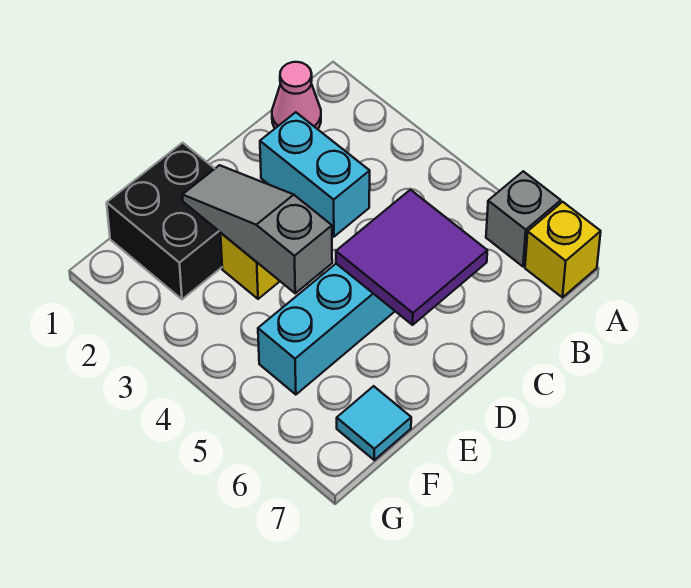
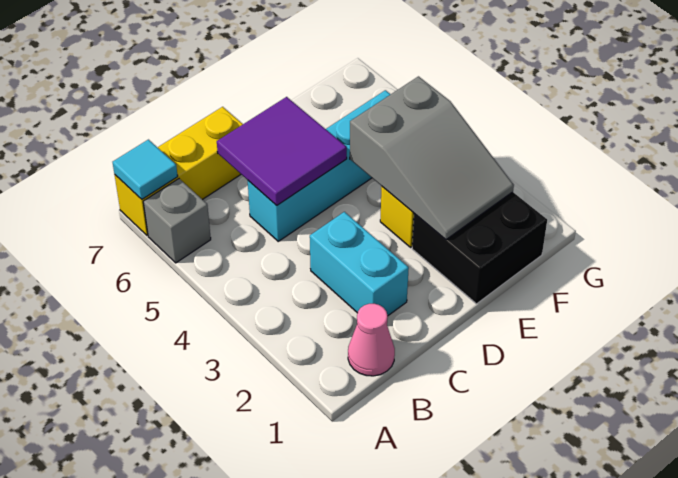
yellow brick A7 level 1 -> yellow brick A7:C7 level 1
grey slope E2:E4 level 2 top 4 -> grey slope E2:F4 level 2 top 4
cyan tile F7 level 1 -> cyan tile A7 level 2

